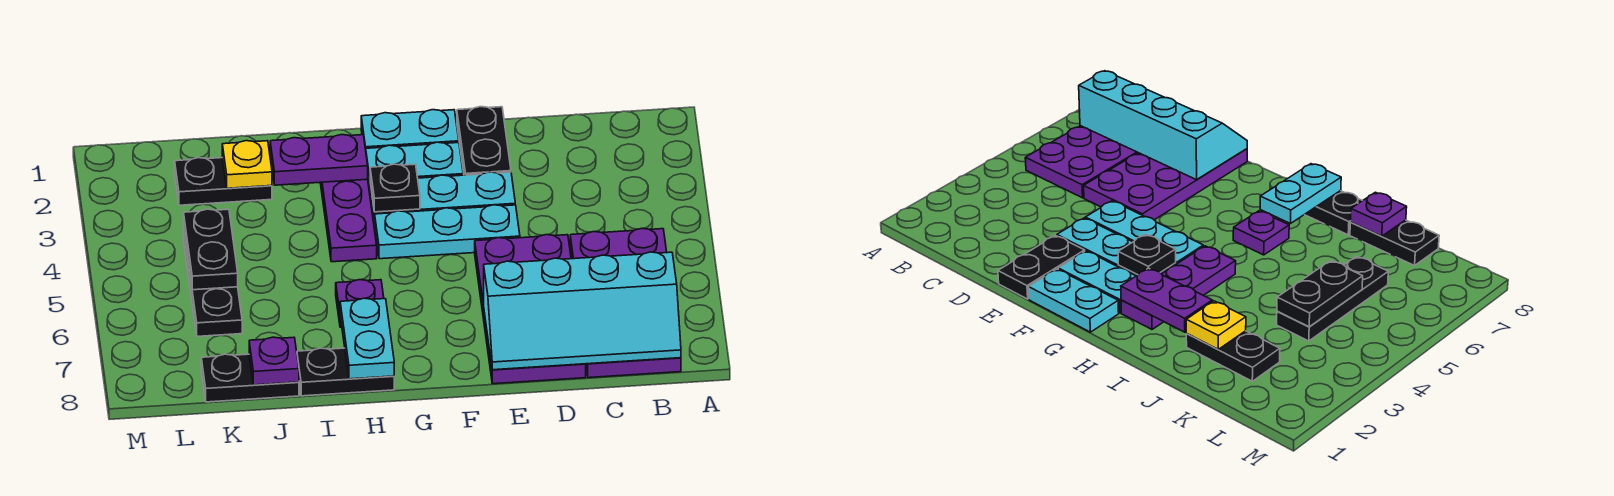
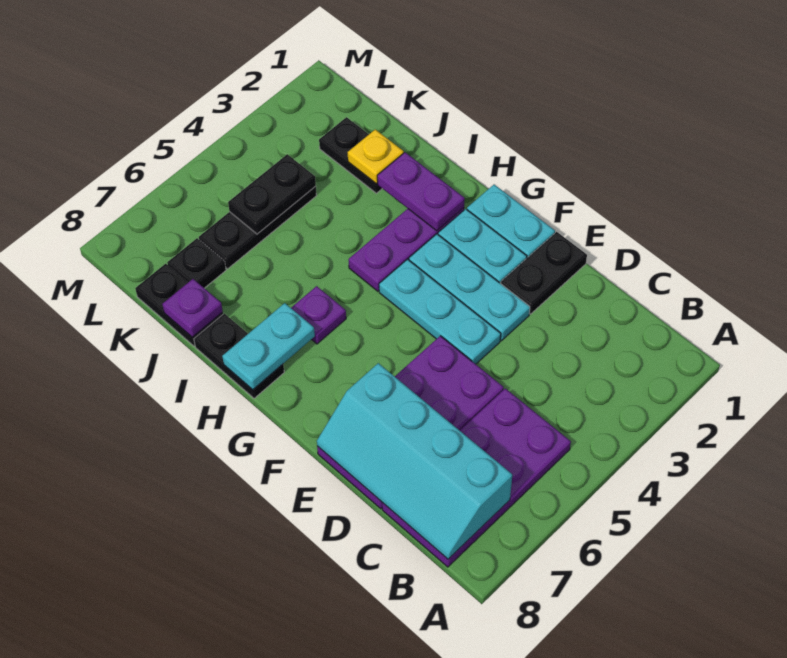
black plate G3 level 2 -> black plate K7 level 1

